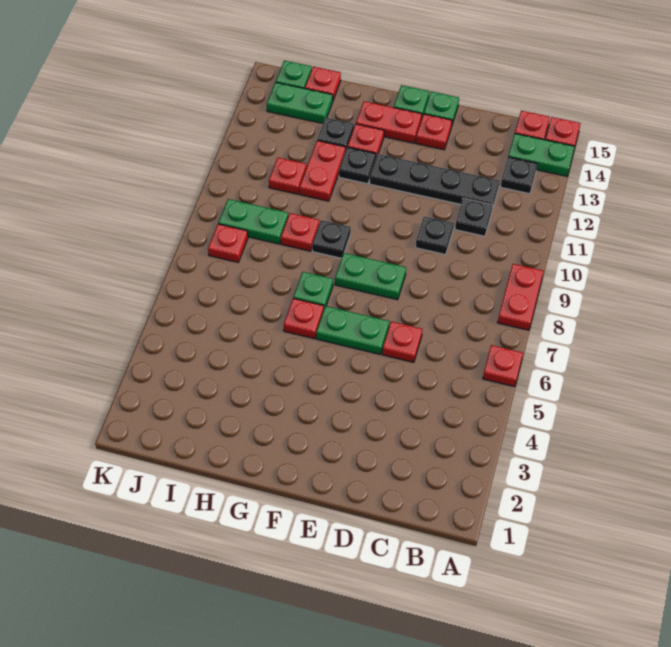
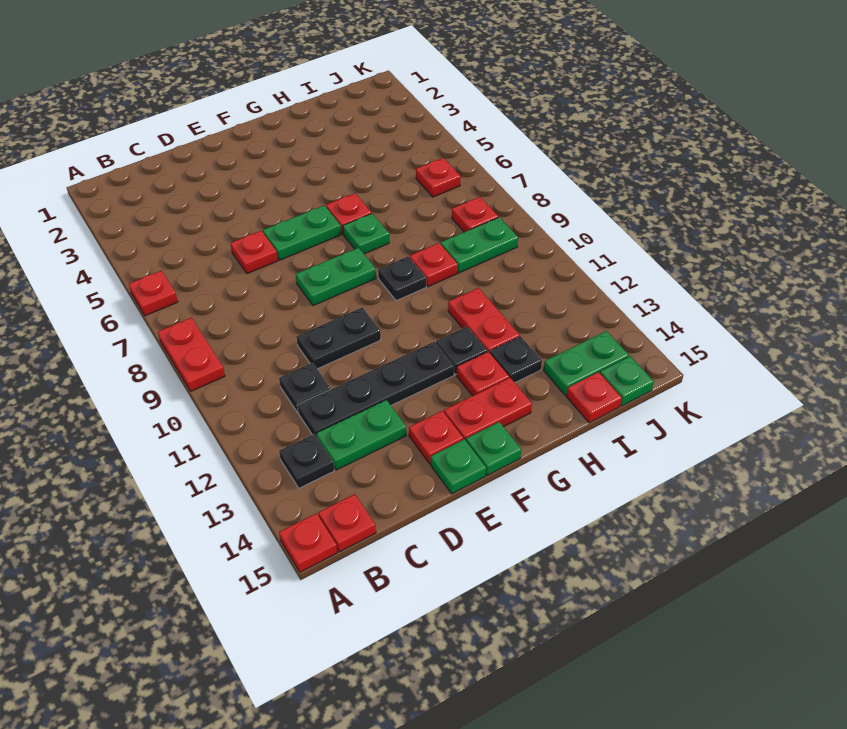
green plate A14:B14 level 1 -> green plate C13:D13 level 1
black plate D10 level 1 -> black plate D10:E10 level 1
red plate I11 level 1 -> red plate J6 level 1

